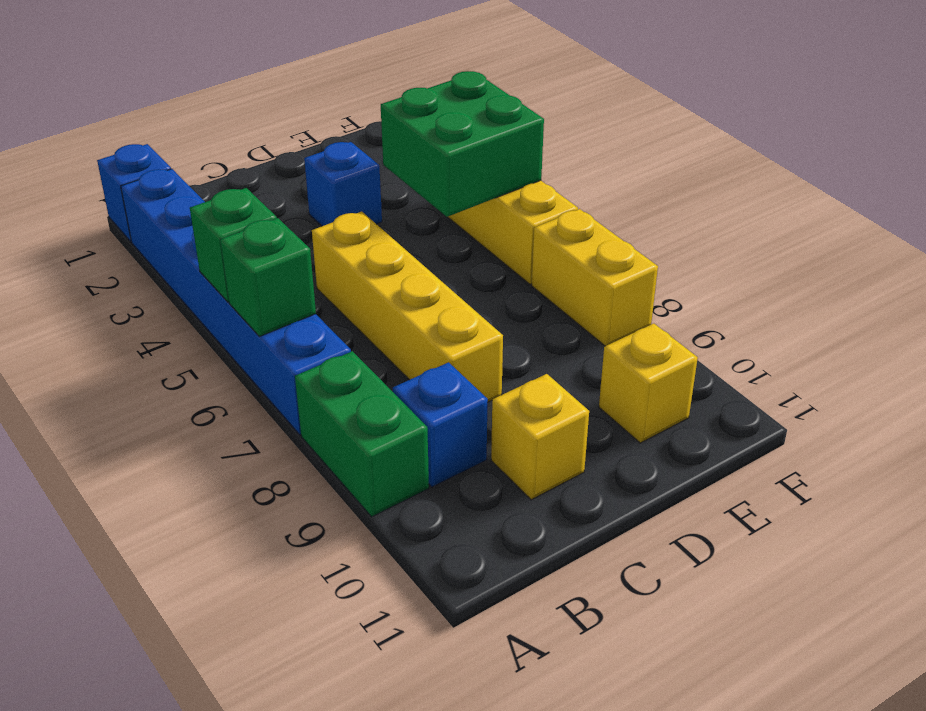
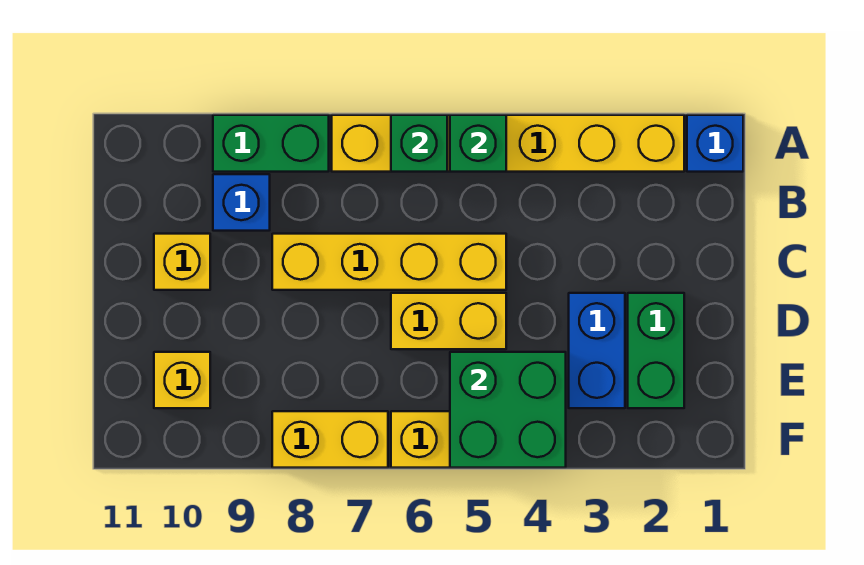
blue brick A2:A7 level 1 -> yellow brick A2:A7 level 1
none -> green brick D2:E2 level 1
blue brick D3 level 1 -> blue brick D3:E3 level 1
none -> yellow brick D5:D6 level 1

